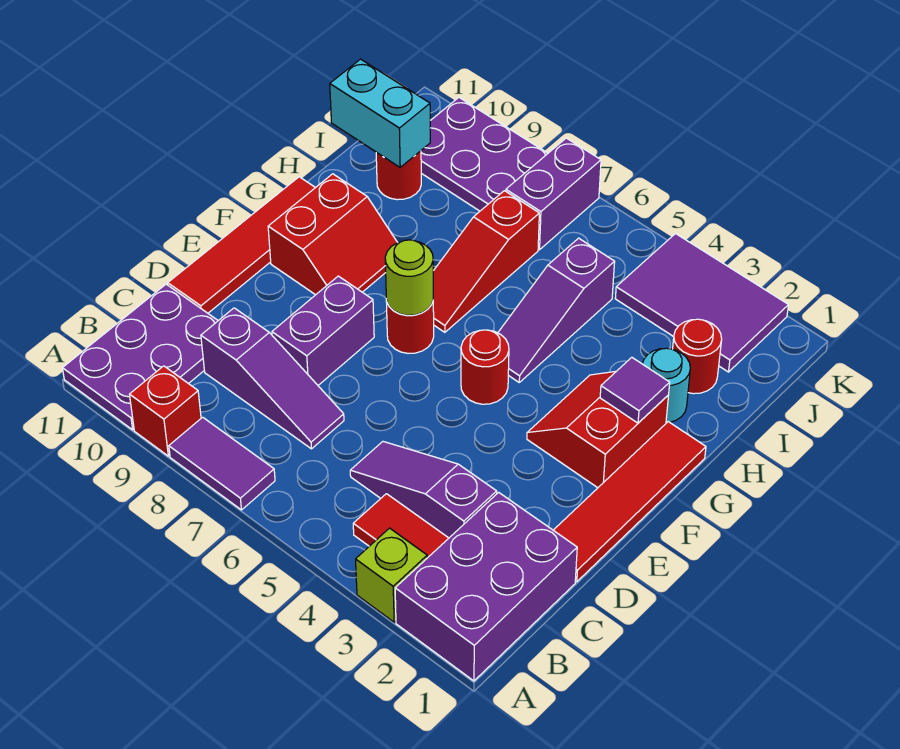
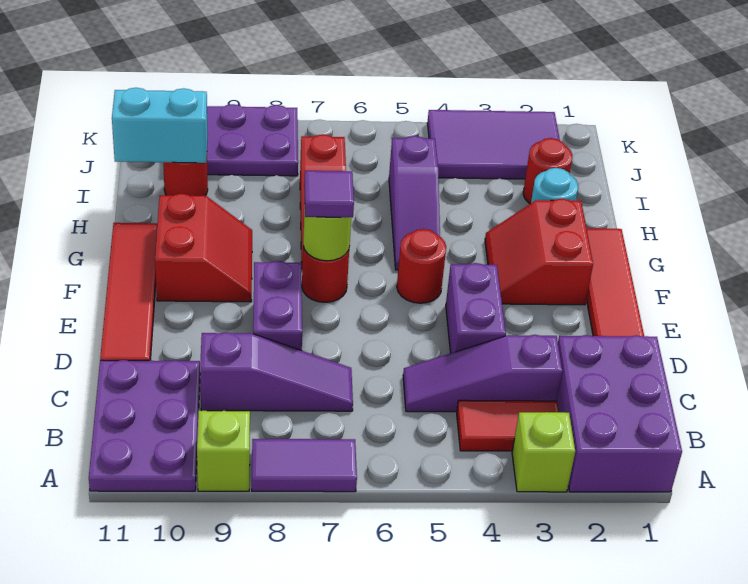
red brick A9 level 1 -> lime brick A9 level 1
purple tile G2 level 2 -> purple tile F7 level 3
purple brick J7:K7 level 1 -> purple brick D4:E4 level 1

